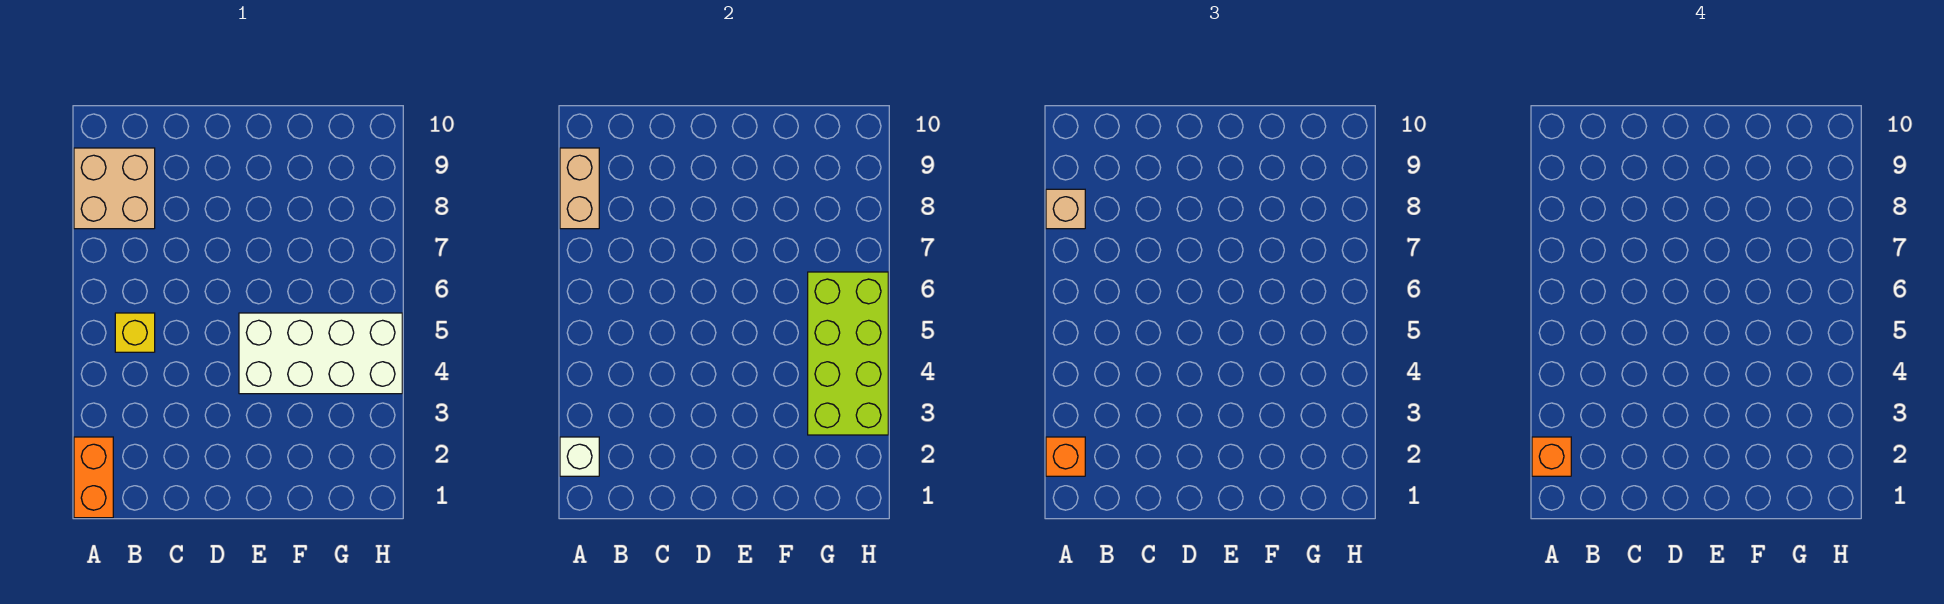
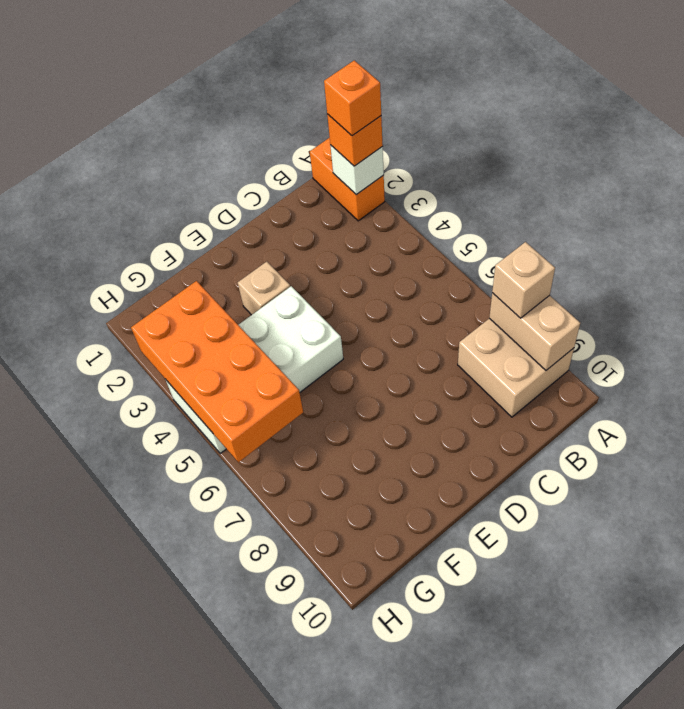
yellow brick B5 level 1 -> none
none -> tan brick E3 level 1
lime brick G3:H6 level 2 -> orange brick G3:H6 level 2

